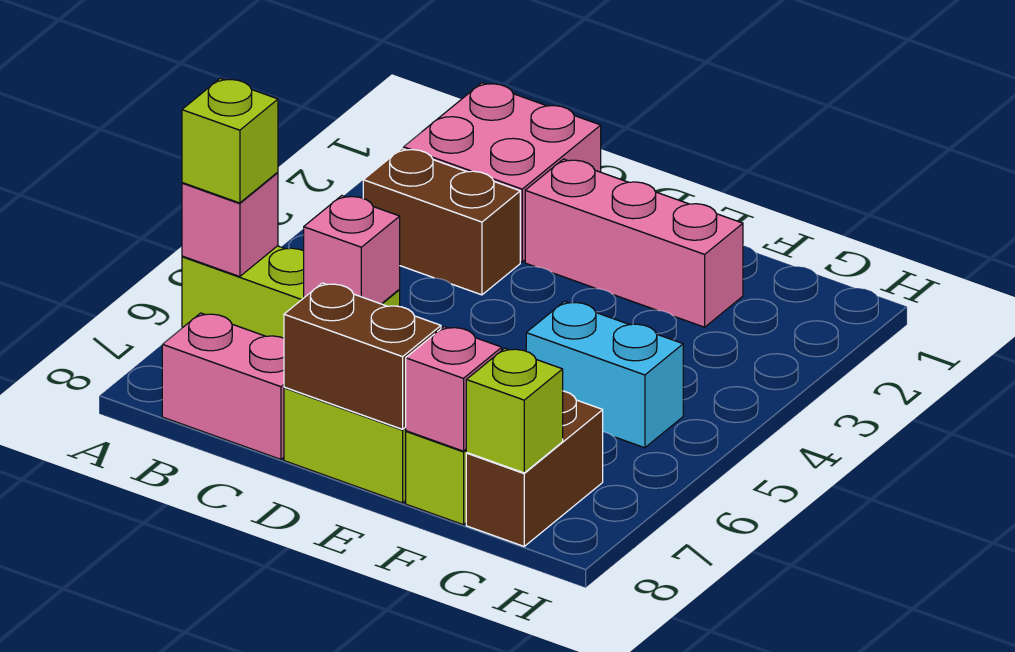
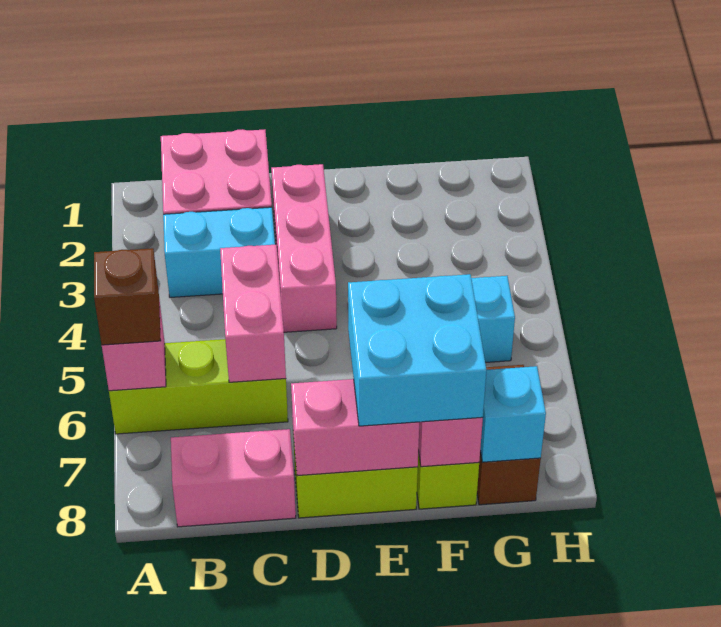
lime brick A6 level 3 -> brown brick A6 level 3
brown brick B3:C3 level 1 -> cyan brick B3:C3 level 1
pink brick C6 level 2 -> pink brick C5:C6 level 2
pink brick D2:F2 level 1 -> pink brick D2:D4 level 1
brown brick D8:E8 level 2 -> pink brick D8:E8 level 2
none -> cyan brick E7:F8 level 3
lime brick G8 level 2 -> cyan brick G8 level 2

